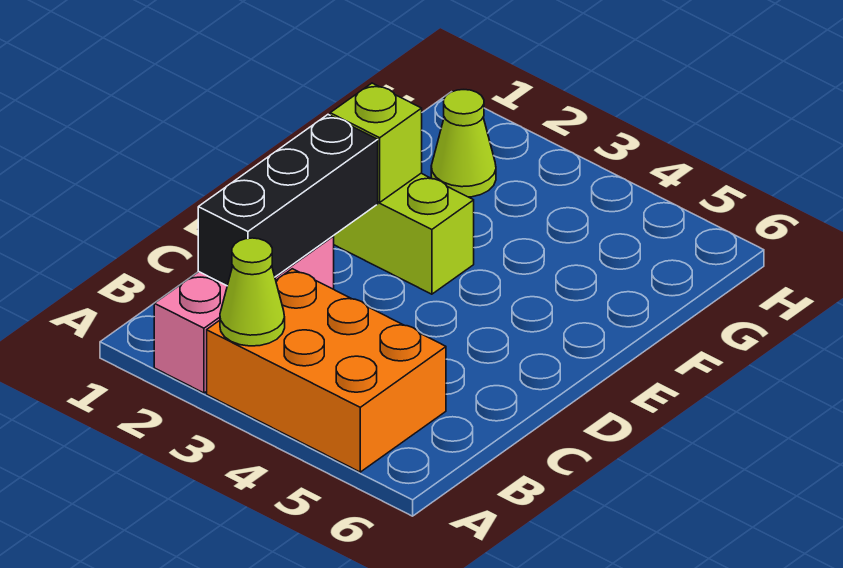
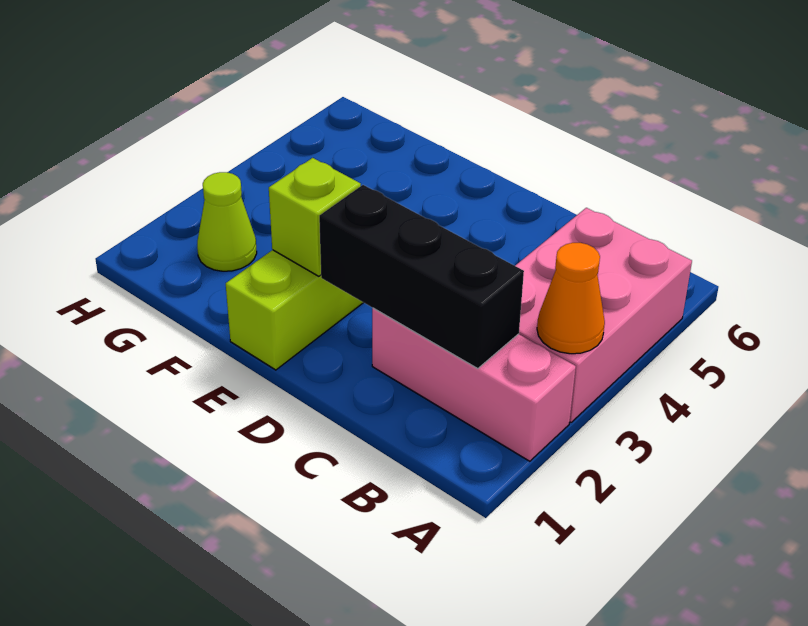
orange brick A3:B5 level 1 -> pink brick A3:B5 level 1
lime cone A3 level 2 -> orange cone A3 level 2

